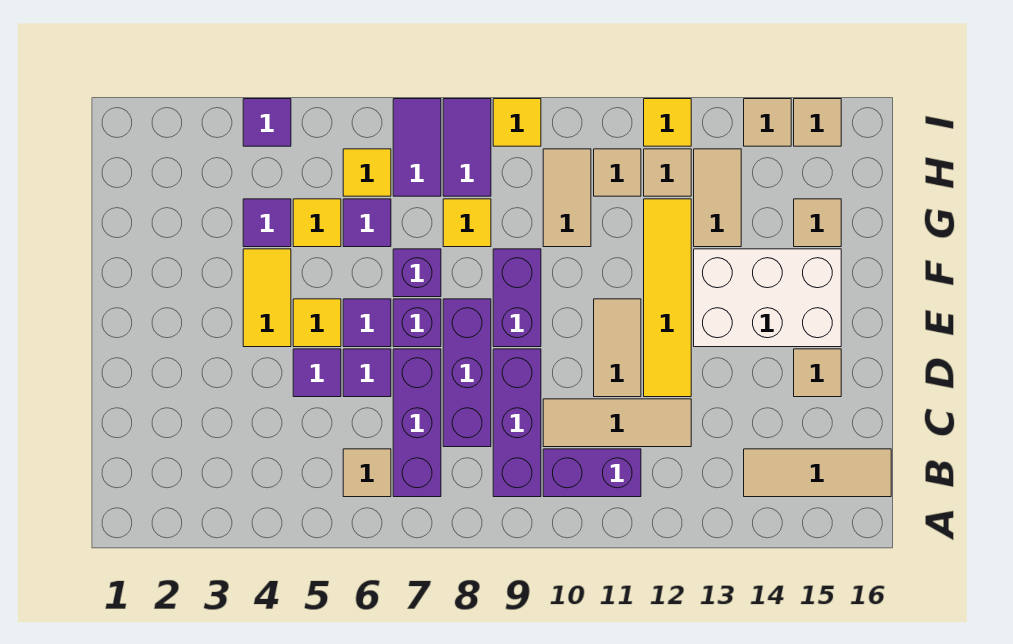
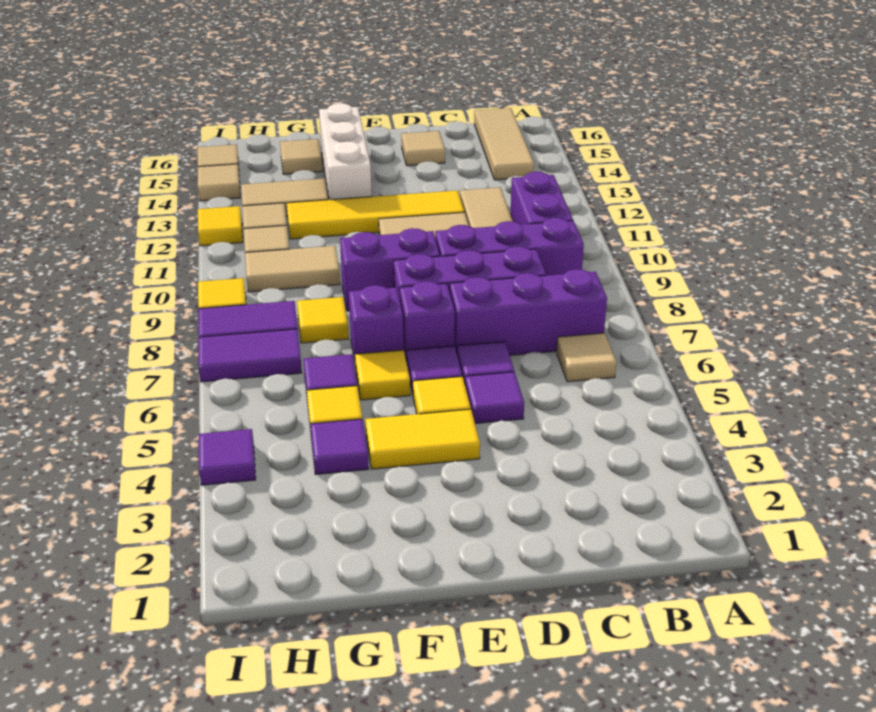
white brick E13:F15 level 1 -> white brick F13:F15 level 1
yellow tile H6 level 1 -> yellow tile F6 level 1

